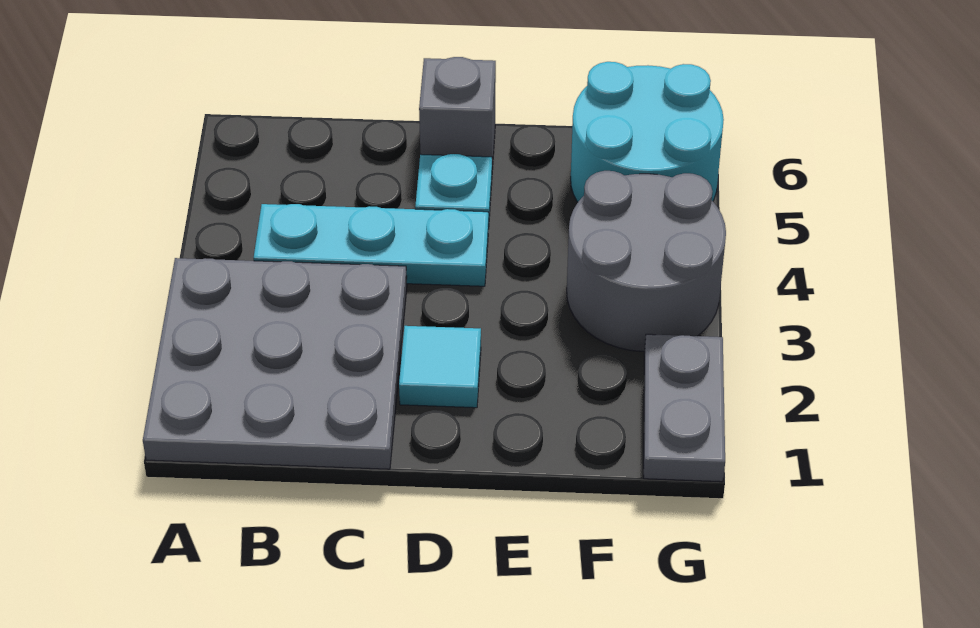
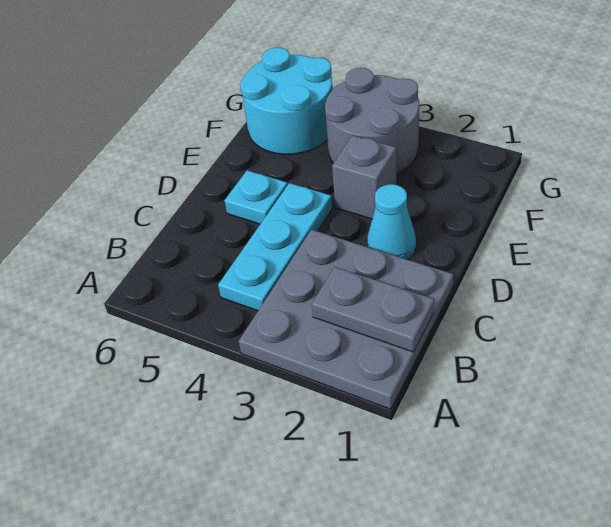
cyan tile D2 level 1 -> cyan cone D2 level 1
grey brick D6 level 1 -> grey brick E3 level 1
grey plate G1:G2 level 1 -> grey plate B1:B2 level 2

